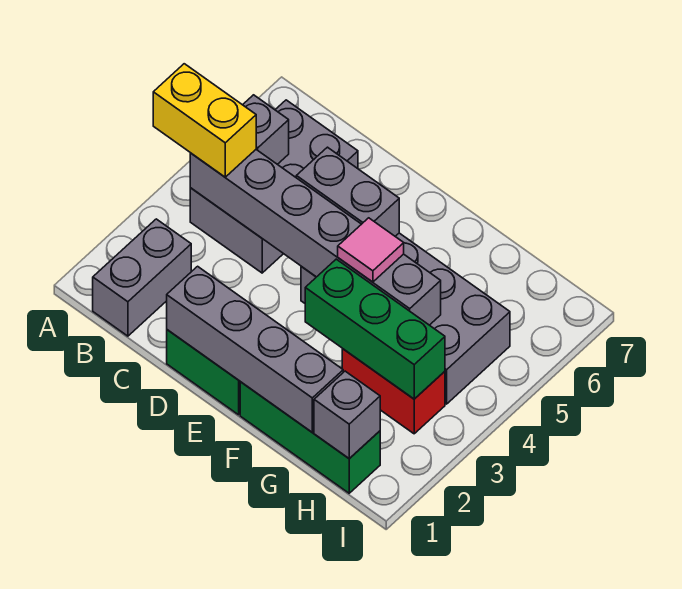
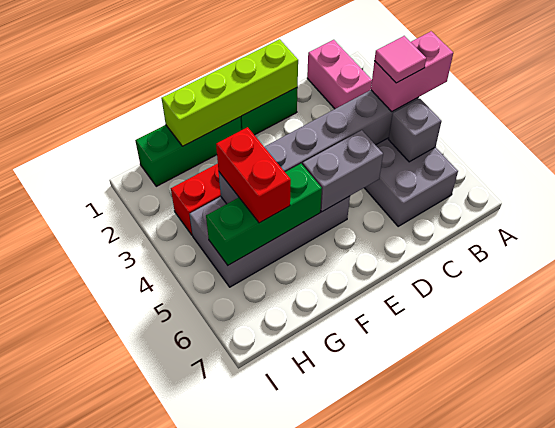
yellow brick A4:B4 level 3 -> pink brick A4:B4 level 3
grey brick B1:B2 level 1 -> pink brick B1:B2 level 1
grey brick D1:G1 level 2 -> lime brick D1:G1 level 2
green brick F3:H3 level 2 -> green brick F5:H5 level 2
pink tile F4 level 3 -> pink tile B4 level 4
none -> red brick G4:G5 level 3
grey brick H1 level 2 -> none

